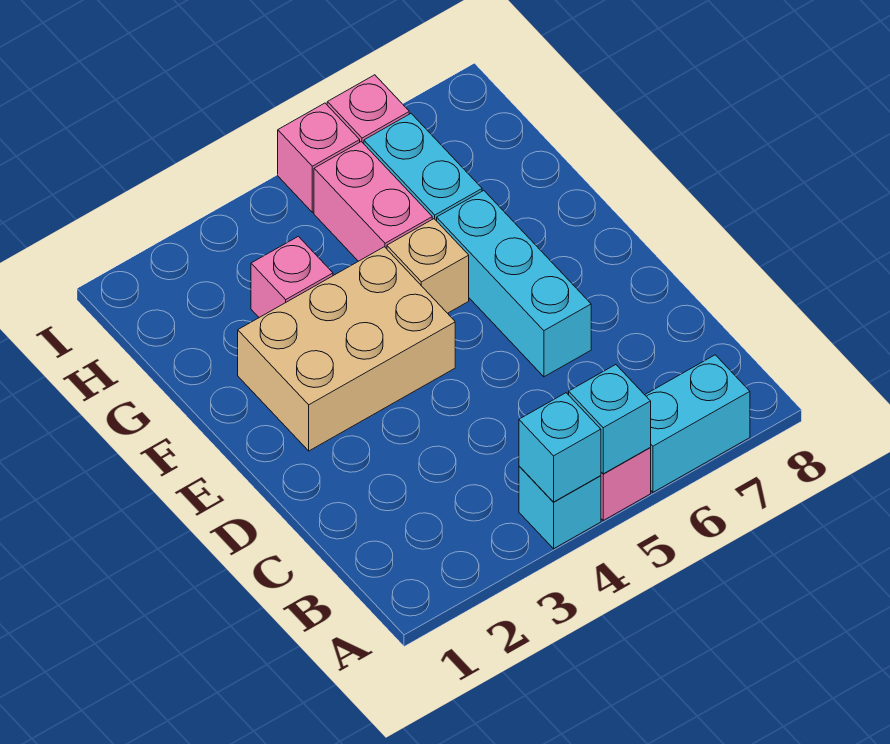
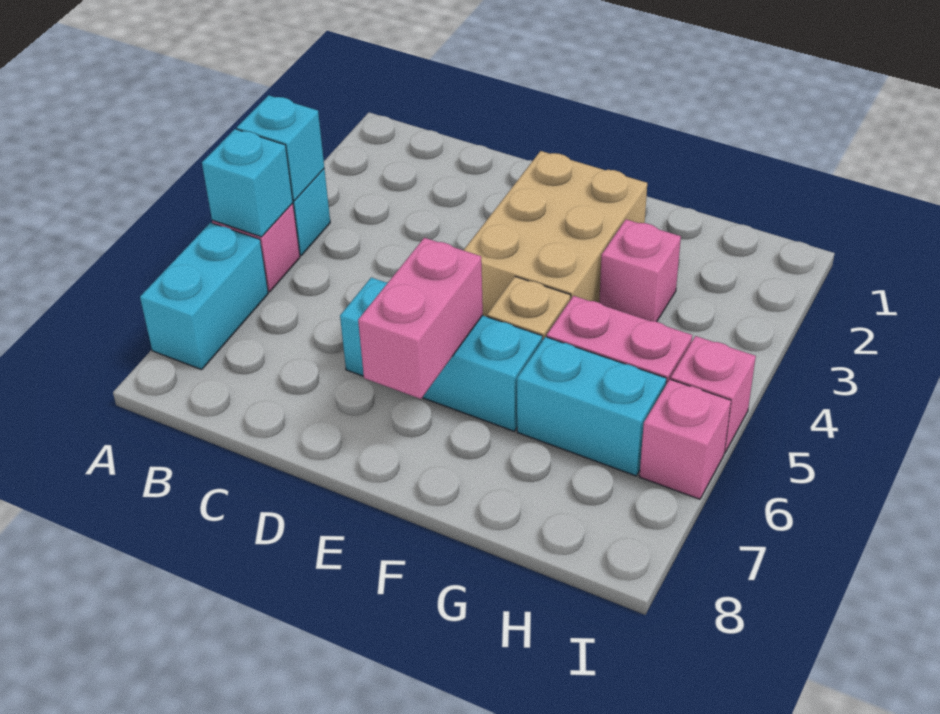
none -> pink brick E6:E7 level 2

